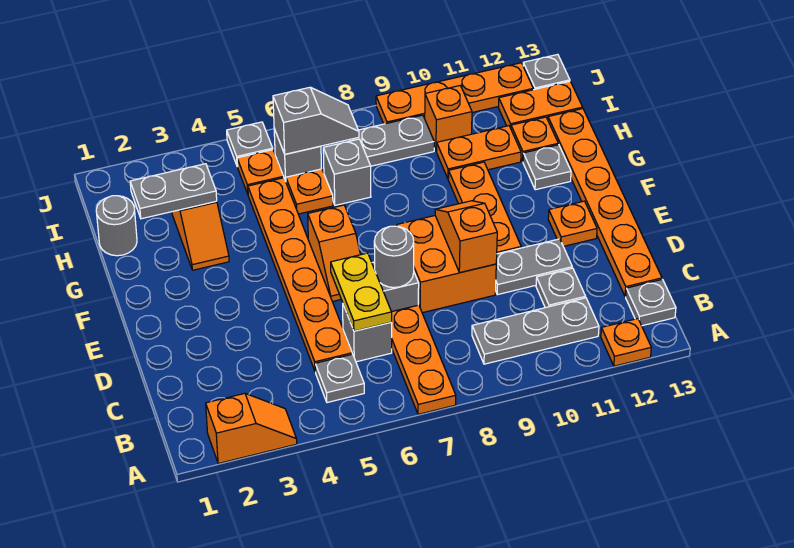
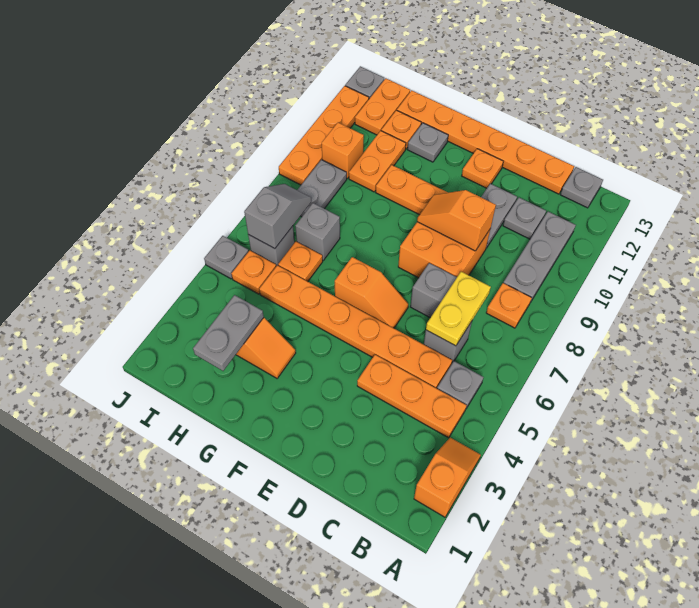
orange plate A7:C7 level 1 -> orange plate B4:D4 level 1
orange plate A12 level 1 -> orange plate B8 level 1
yellow plate C6:D6 level 2 -> yellow plate C6:C7 level 2
grey round brick D7 level 2 -> none
grey round brick H1 level 1 -> none

